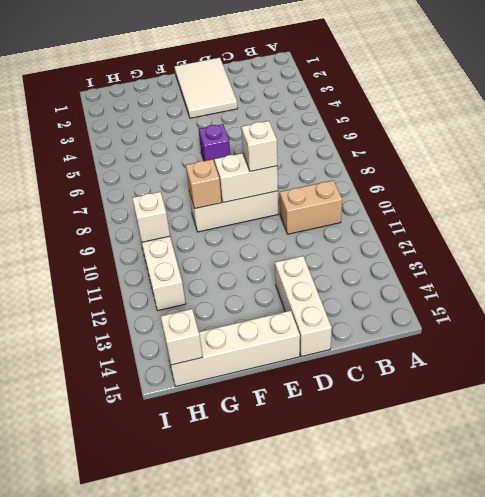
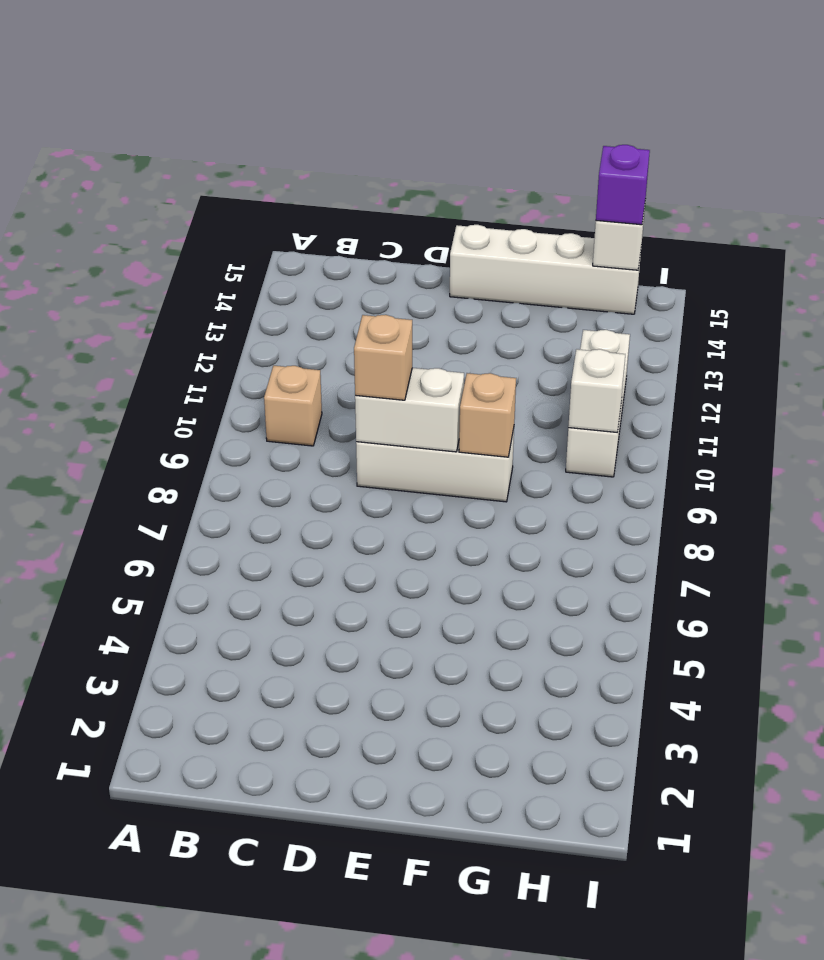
tan brick B10:C10 level 1 -> tan brick B10 level 1
white tile D1:E3 level 1 -> none
white brick D9 level 3 -> tan brick D9 level 3
white brick D13:D15 level 1 -> none
purple brick E6 level 1 -> purple brick H15 level 3

